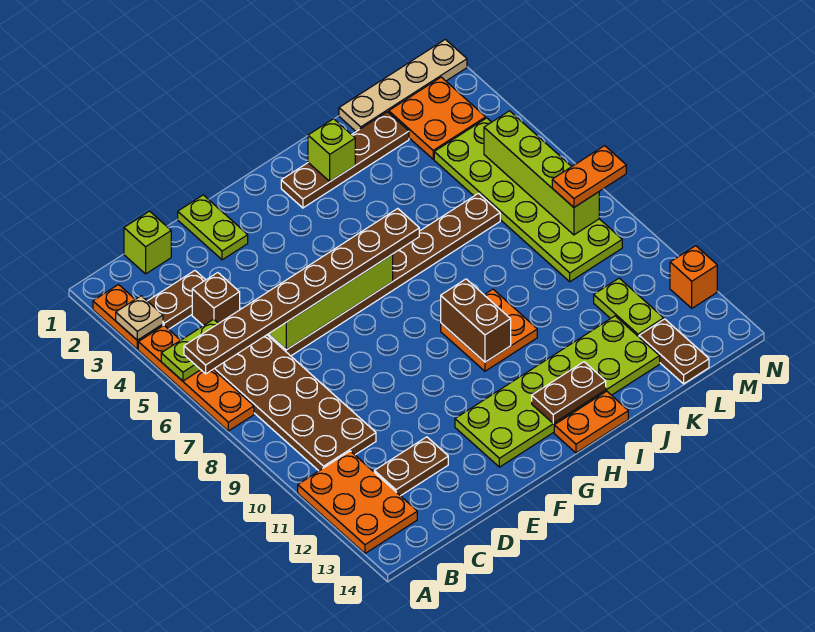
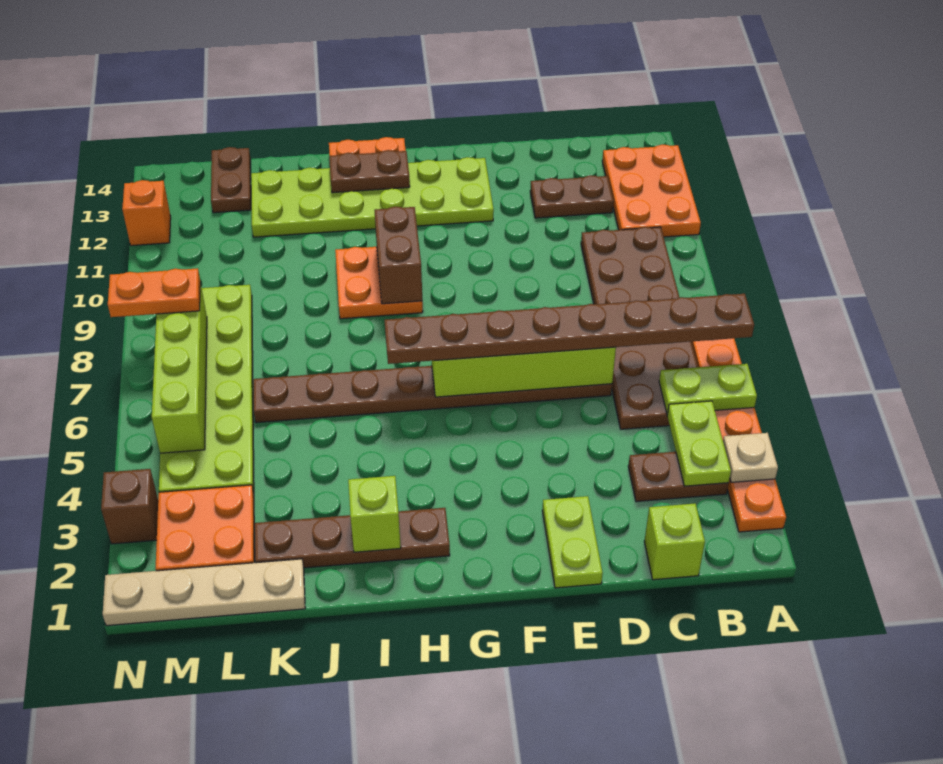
brown brick C4 level 1 -> brown brick N3 level 1
lime plate L11:L12 level 1 -> lime plate B3:B4 level 2

